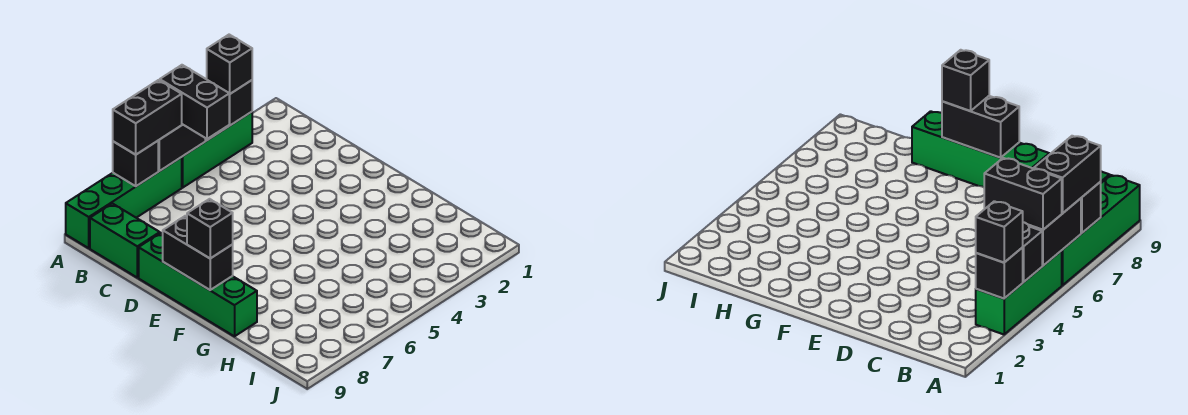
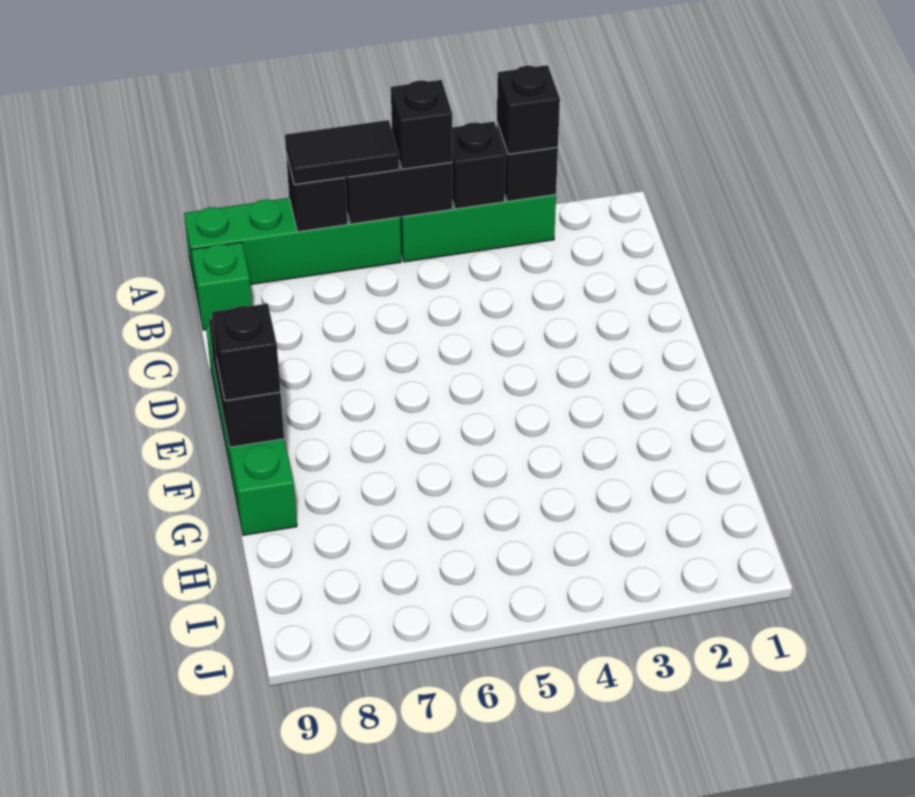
black brick A5:B5 level 3 -> black brick A5 level 3
black brick A6:A7 level 3 -> black tile A6:A7 level 3
green brick B9:C9 level 1 -> green brick B9 level 1

